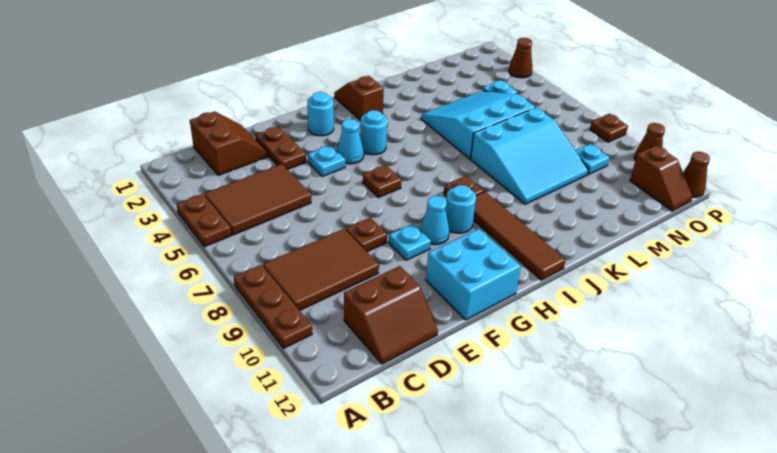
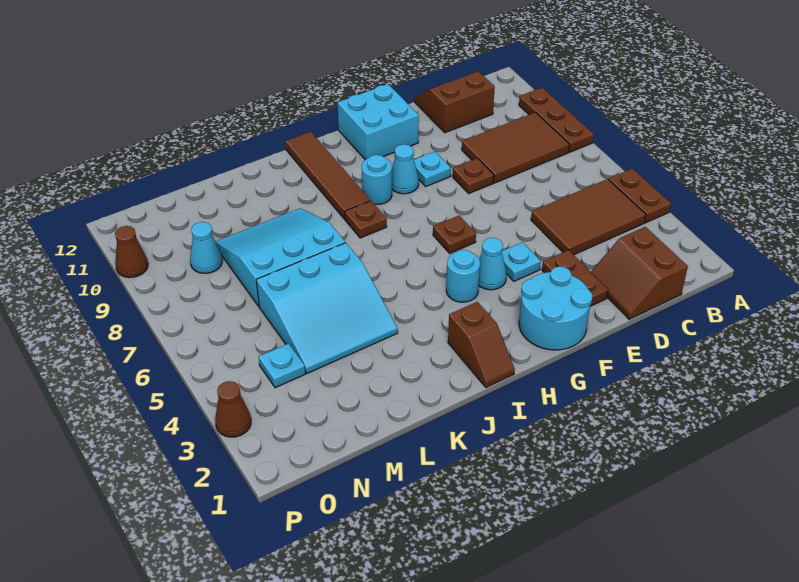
cyan round brick G2 level 1 -> cyan round brick F1:G2 level 1
cyan plate N9 level 1 -> cyan cone N9 level 1
brown slope O11:O12 level 1 top 11 -> none
brown plate P8 level 1 -> none
brown cone P12 level 1 -> none

